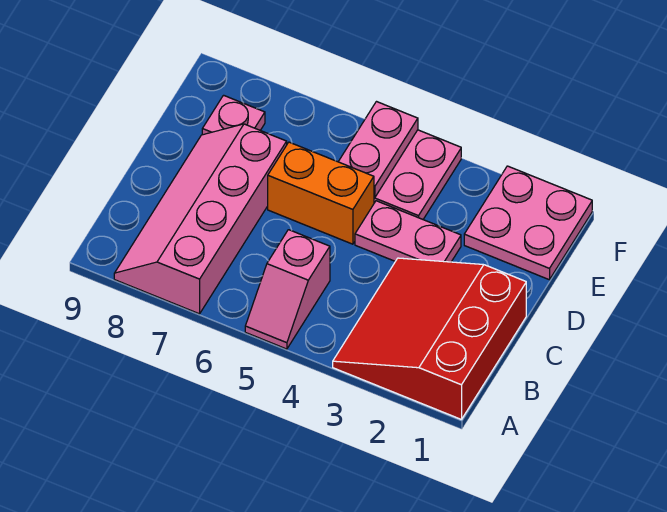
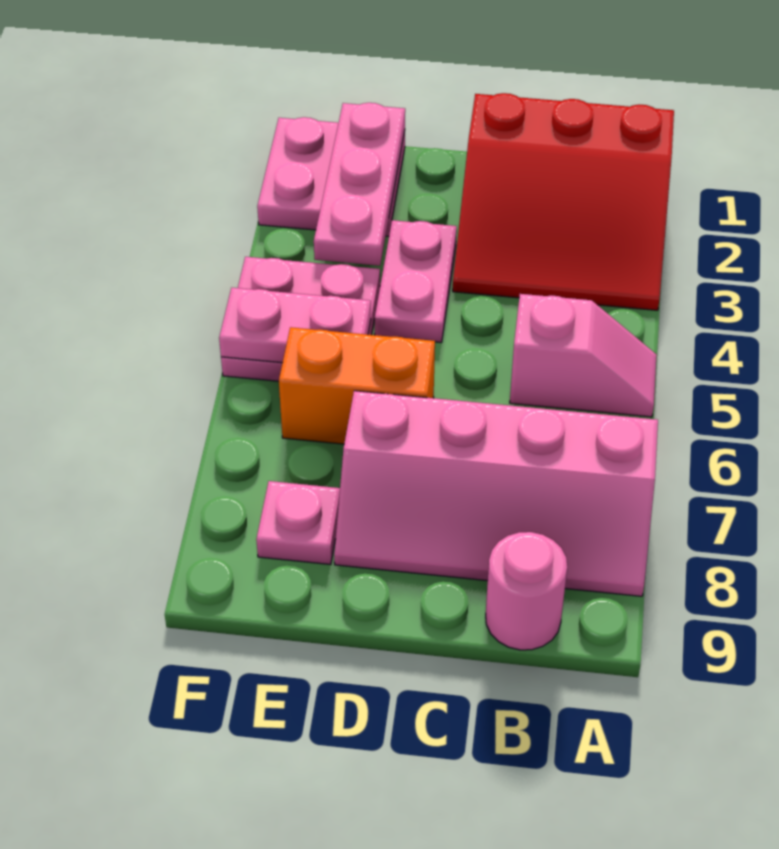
none -> pink round brick B9 level 1
orange brick D5:D6 level 1 -> orange brick D6:E6 level 1
none -> pink plate E1:E3 level 2

